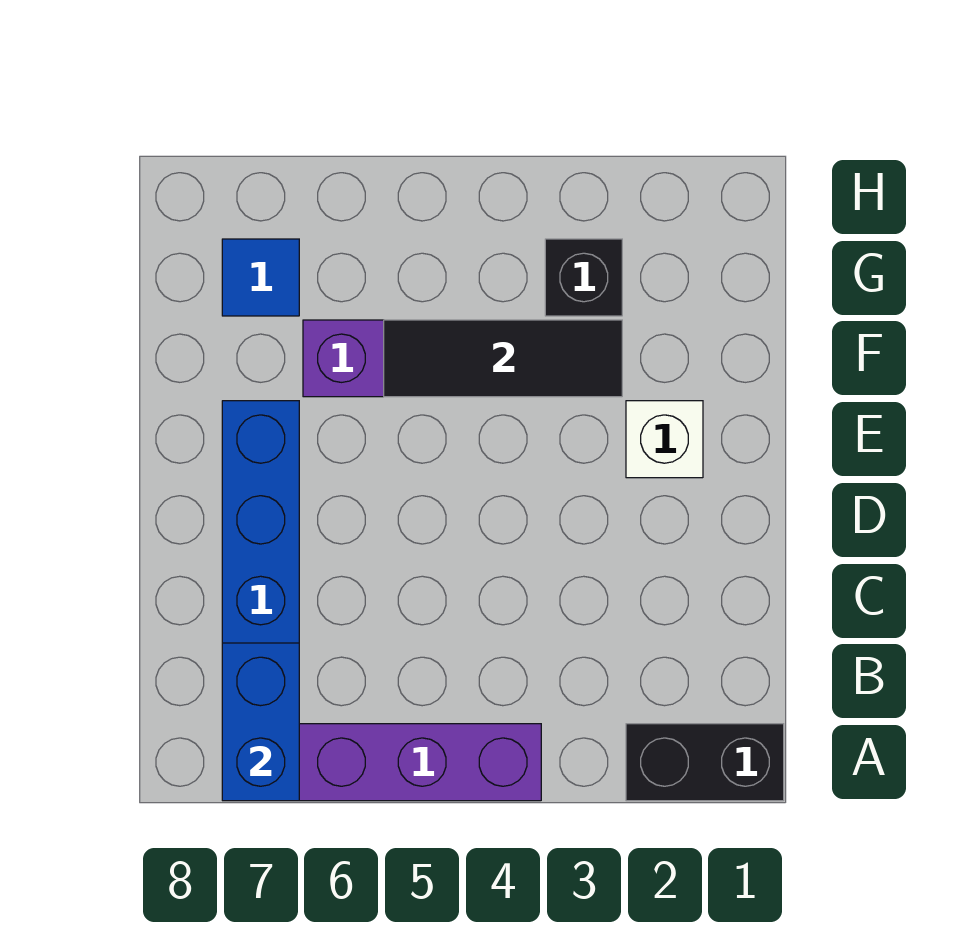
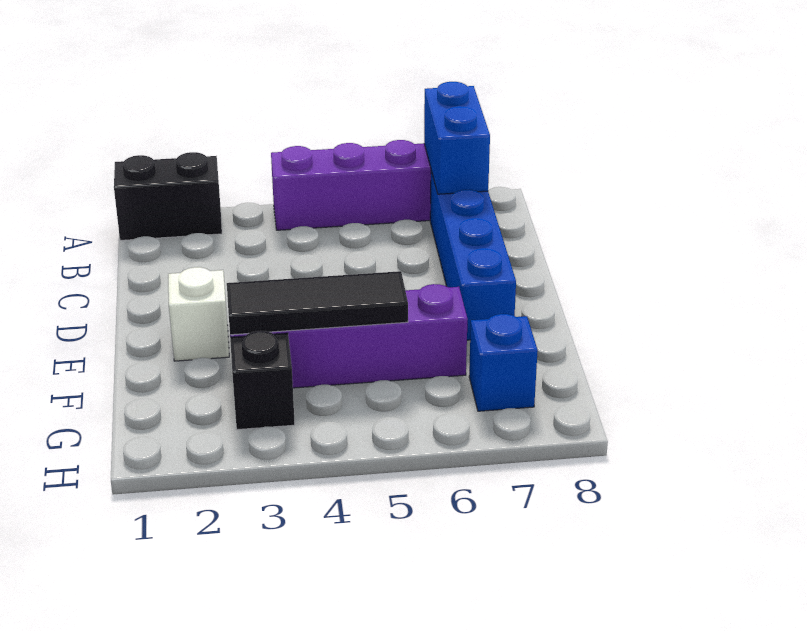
blue tile G7 level 1 -> blue brick G7 level 1

